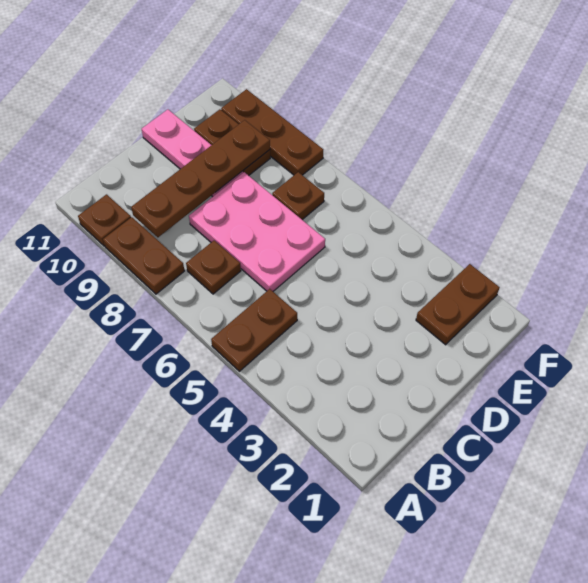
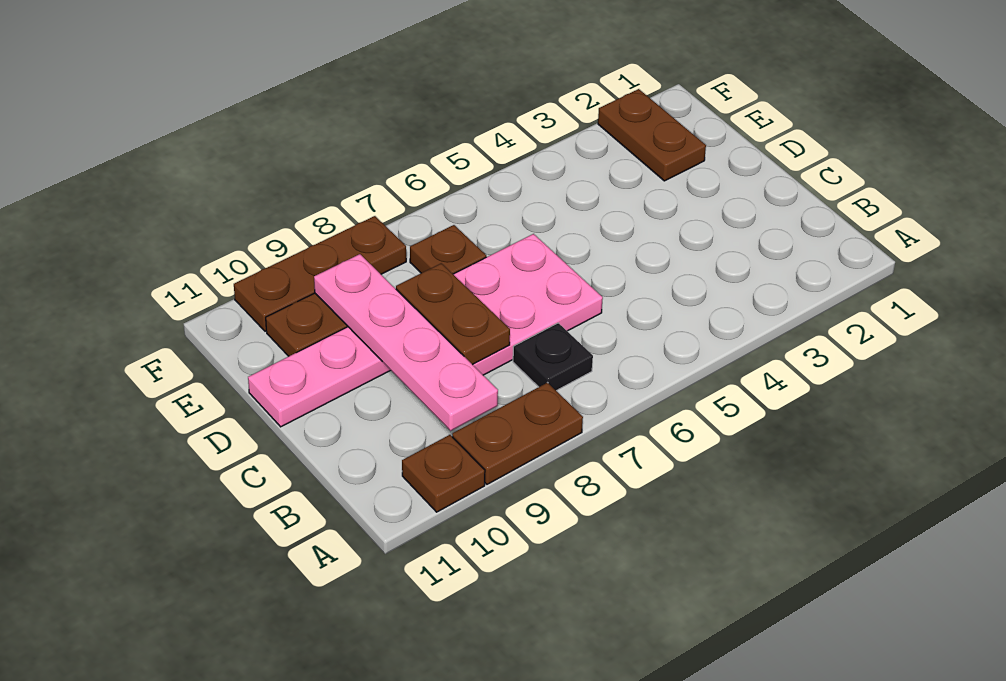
brown plate A5:B5 level 1 -> brown plate C8:D8 level 2
brown plate B7 level 1 -> black plate B7 level 1
brown plate B9:E9 level 2 -> pink plate B9:E9 level 2

